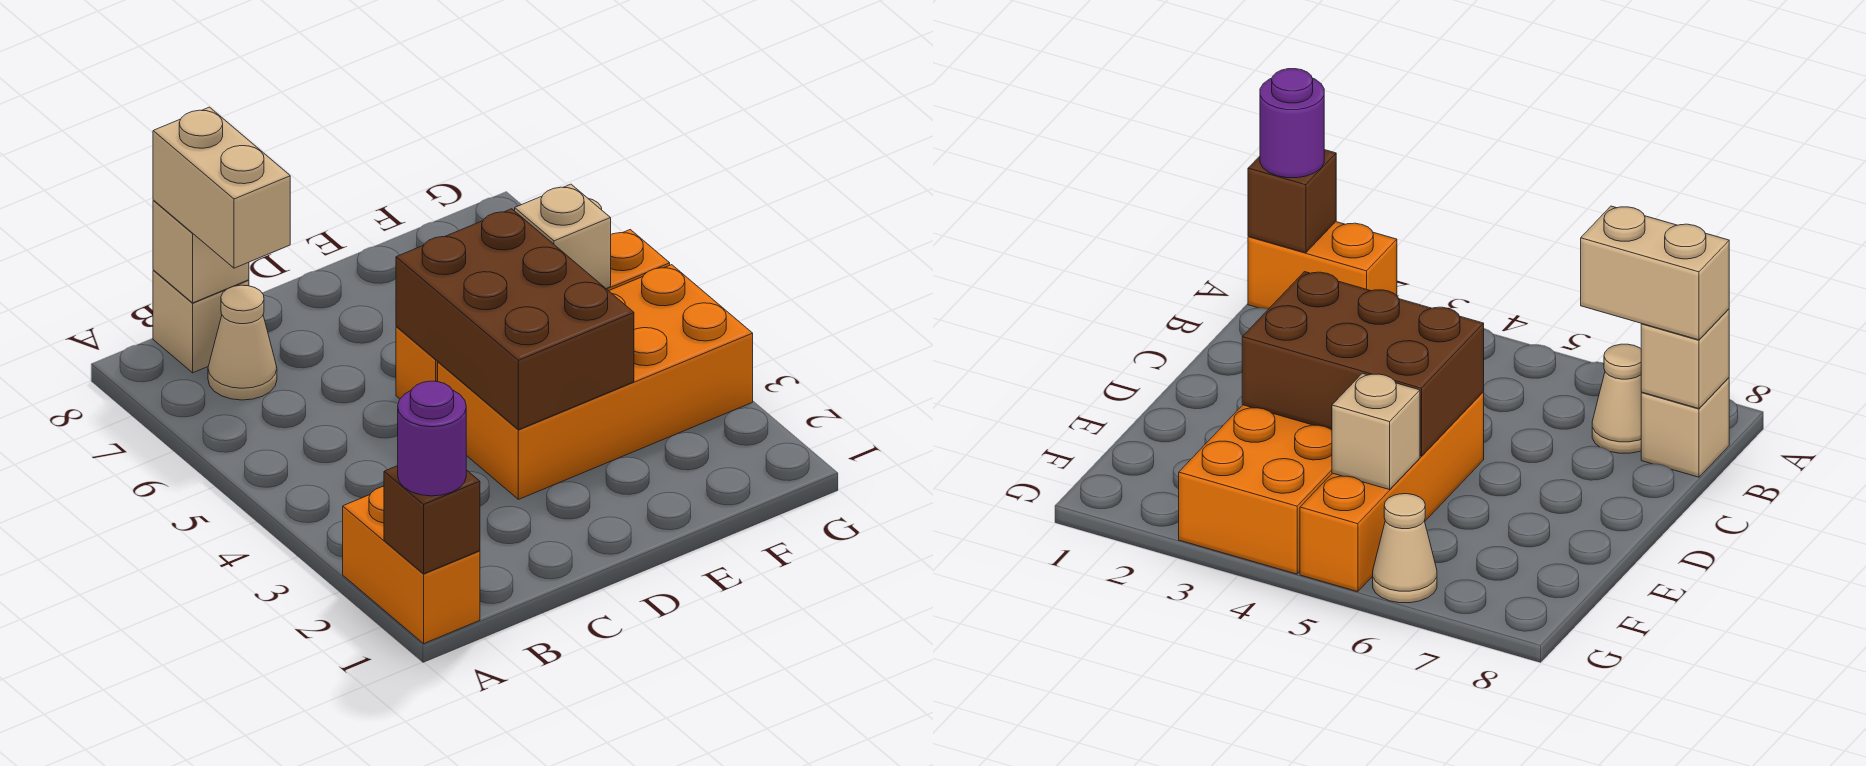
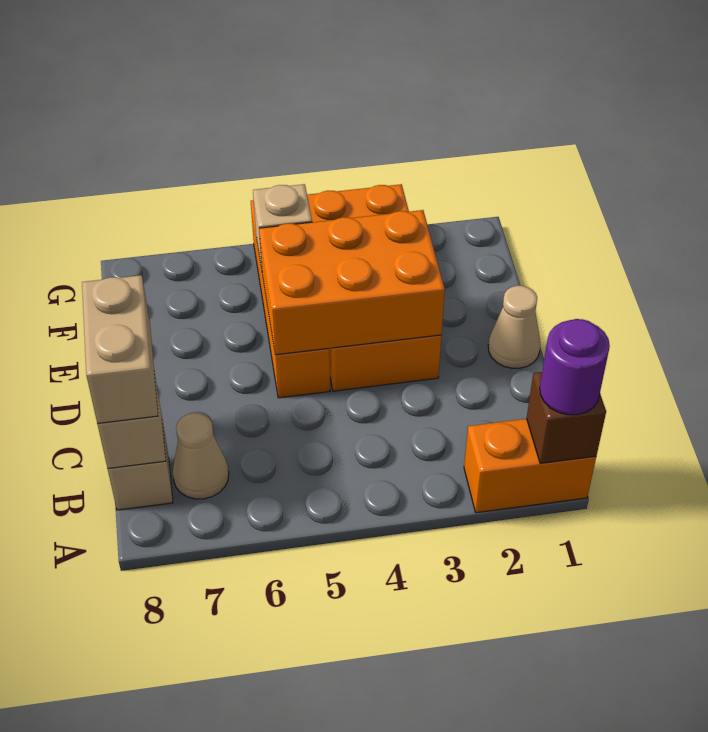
tan brick B7:B8 level 3 -> tan brick B8:C8 level 3
brown brick D3:E5 level 2 -> orange brick D3:E5 level 2
tan cone G6 level 1 -> tan cone D1 level 1

